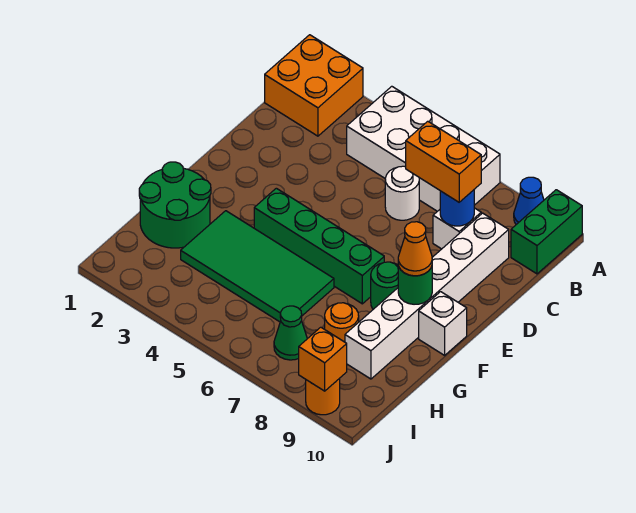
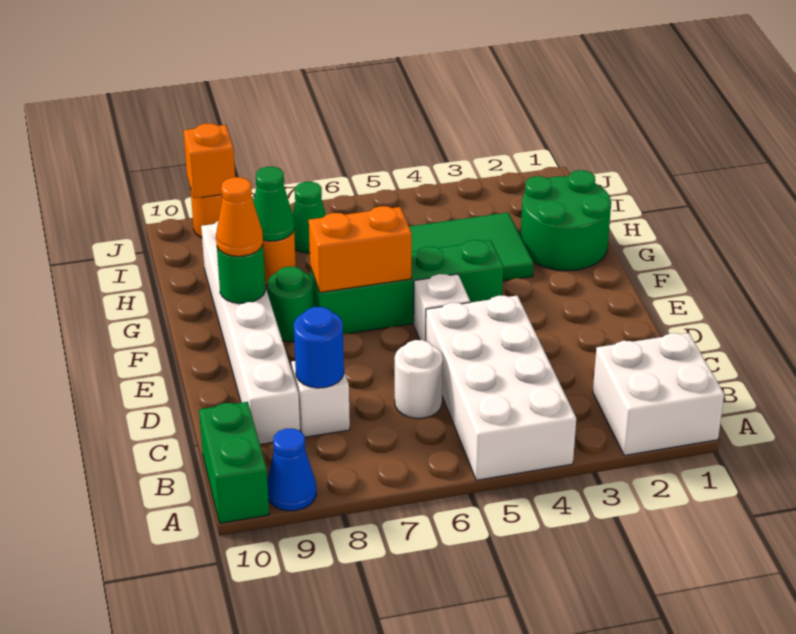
orange brick A1:B2 level 1 -> white brick A1:B2 level 1
white brick A4:B7 level 1 -> white brick A4:D5 level 1
orange brick C7:C8 level 3 -> orange brick F6:F7 level 2
white brick F10 level 1 -> white brick E5 level 1
none -> green cone H8 level 2

